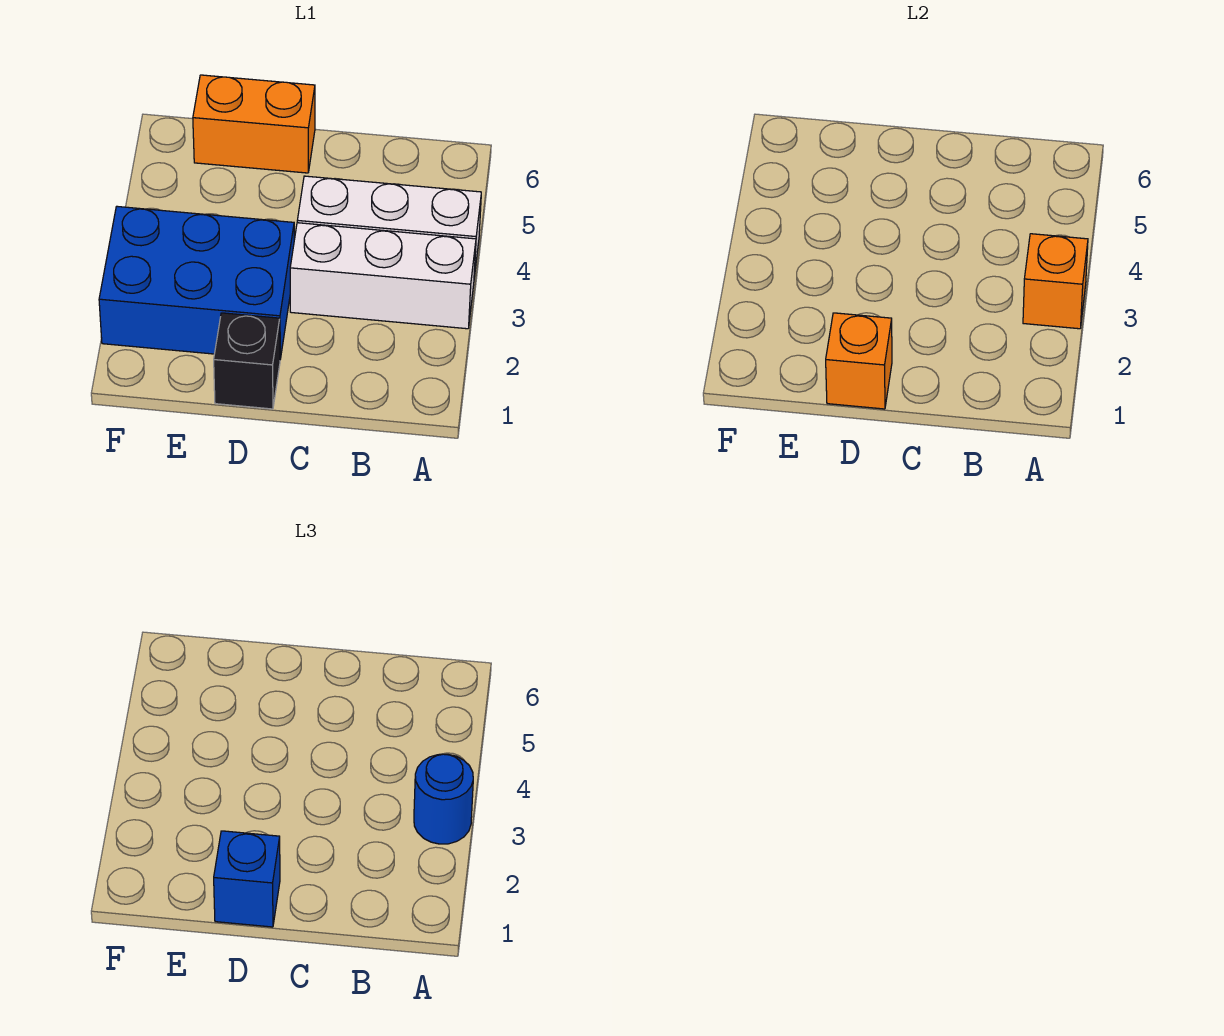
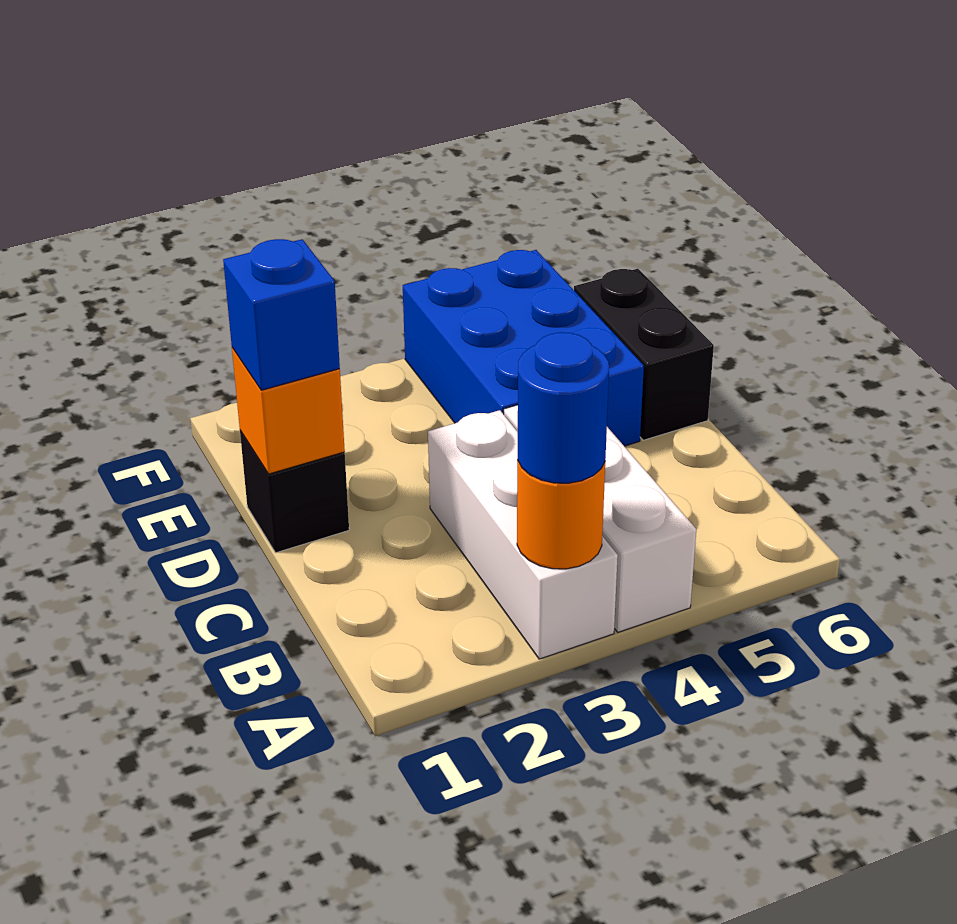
orange brick A3 level 2 -> orange round brick A3 level 2
blue brick D2:F3 level 1 -> blue brick D4:F5 level 1
orange brick D6:E6 level 1 -> black brick D6:E6 level 1

